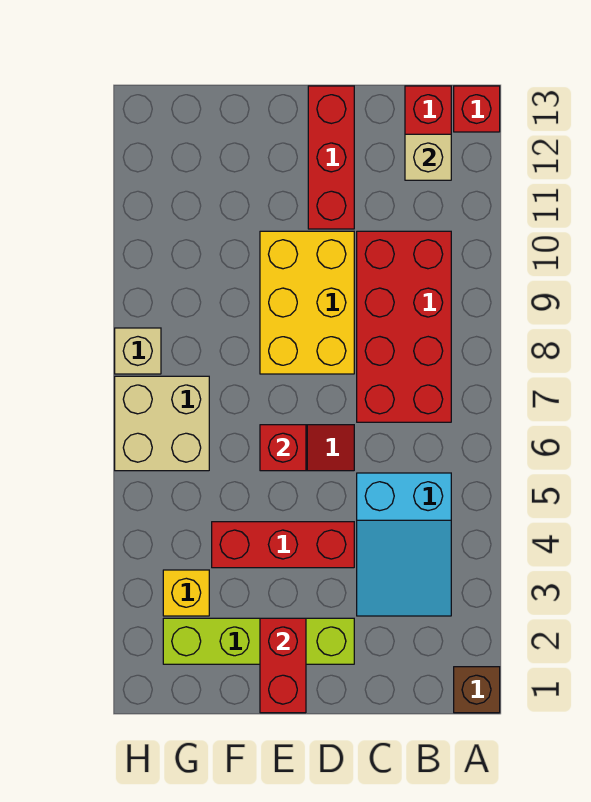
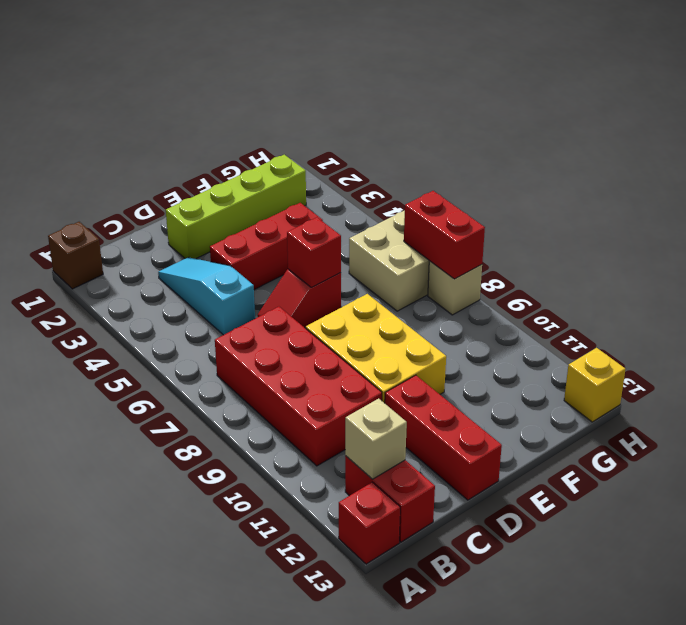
cyan slope B3:C5 level 1 top 5 -> cyan slope C3:C5 level 1 top 5
red brick E1:E2 level 2 -> red brick H7:H8 level 2
yellow brick G3 level 1 -> yellow brick H13 level 1

